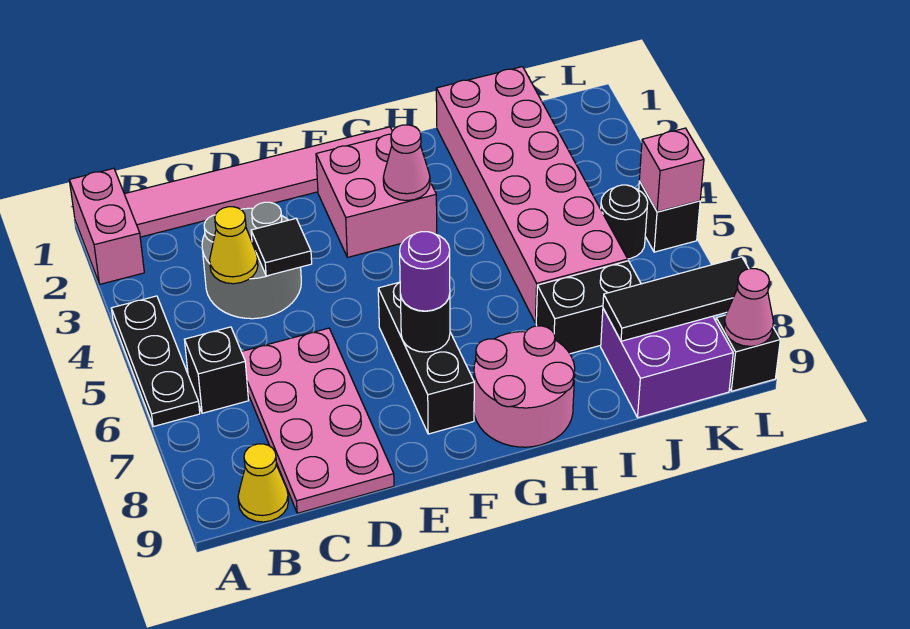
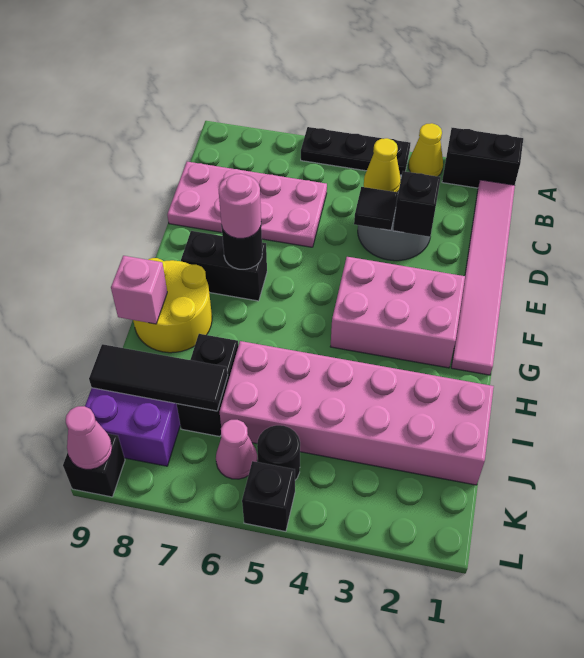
pink brick A1:A2 level 1 -> black brick A1:A2 level 1
black brick B6 level 1 -> black brick D3 level 2
yellow cone B9 level 1 -> yellow cone A3 level 1
pink brick F2:G3 level 1 -> pink brick F2:G4 level 1
black brick F6:F8 level 1 -> black brick F7:F8 level 1
purple round brick F7 level 3 -> pink round brick F7 level 3
pink cone G3 level 2 -> pink cone K6 level 1
pink round brick G8:H9 level 1 -> yellow round brick G8:H9 level 1
black tile J8:L8 level 2 -> black tile J7:J9 level 2
pink brick L5 level 2 -> pink brick H9 level 2

